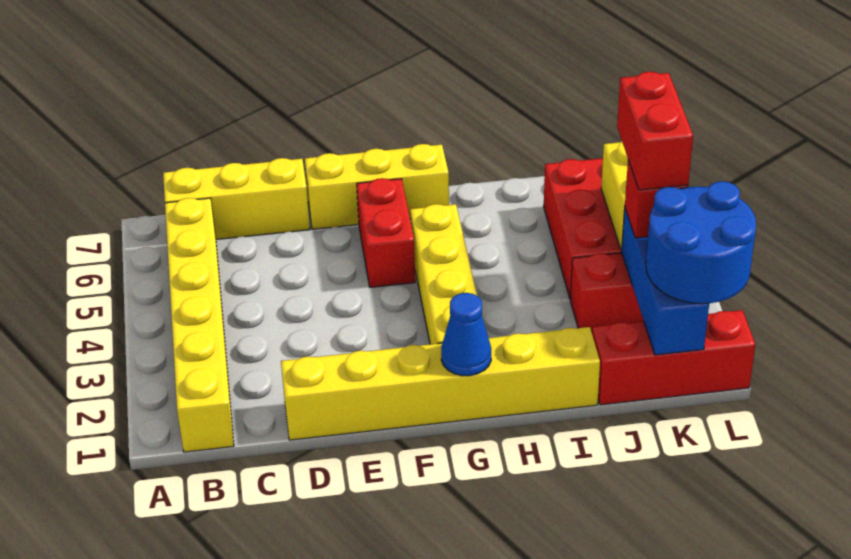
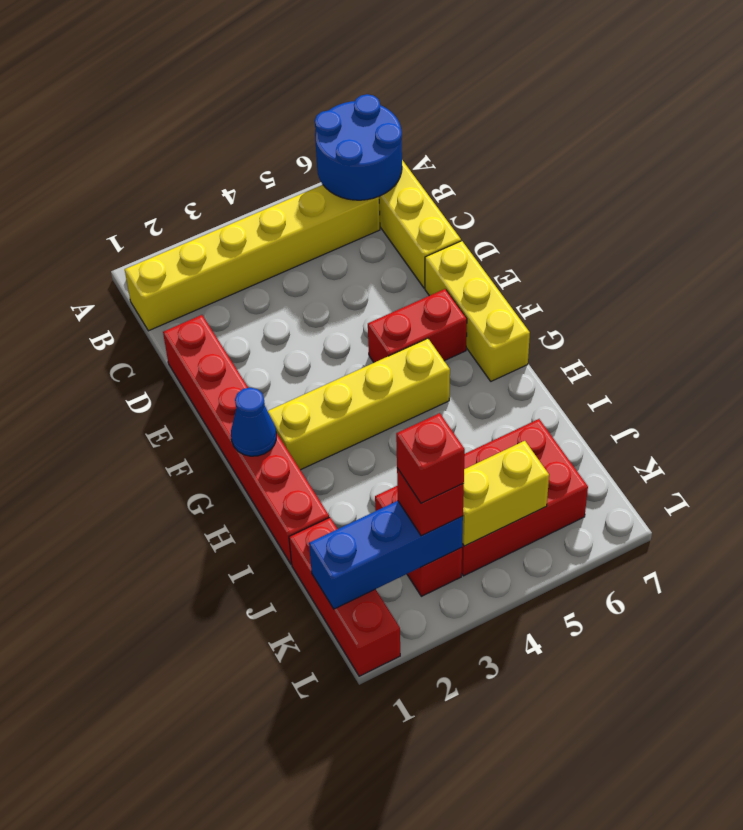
yellow brick D1:I1 level 1 -> red brick D1:I1 level 1
blue round brick K1:L2 level 3 -> blue round brick A6:B7 level 2
red brick K3:K4 level 4 -> red brick K3 level 4

